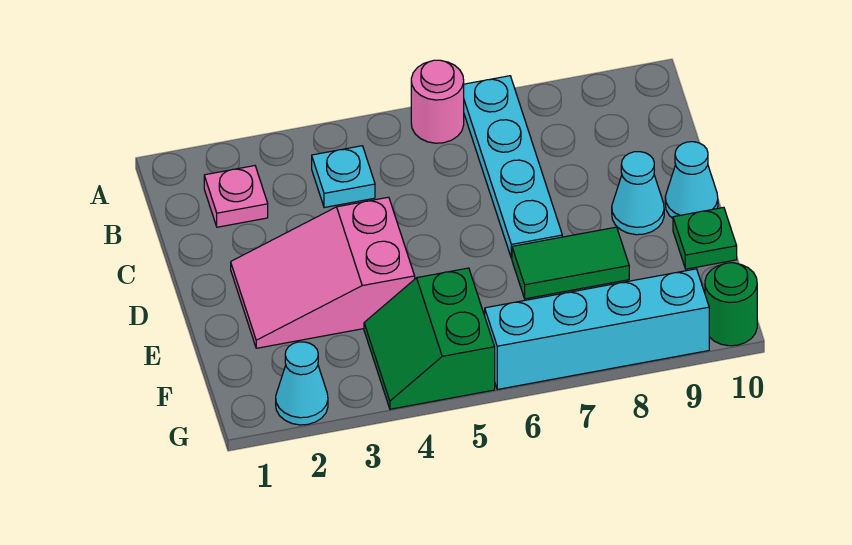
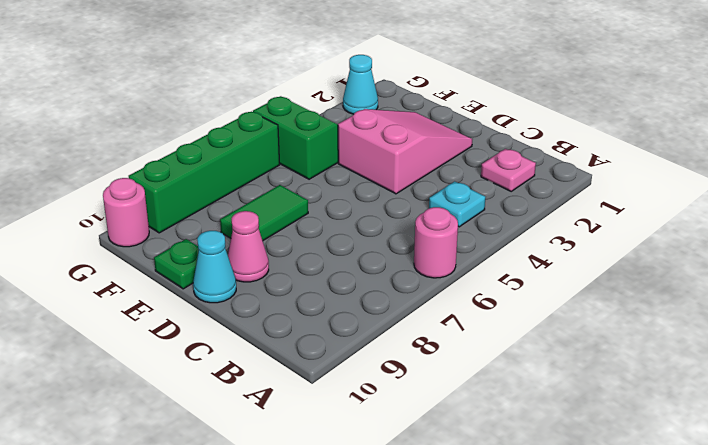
cyan plate A7:D7 level 1 -> none
cyan cone D9 level 1 -> pink cone D9 level 1
cyan brick G6:G9 level 1 -> green brick G6:G9 level 1
green round brick G10 level 1 -> pink round brick G10 level 1

